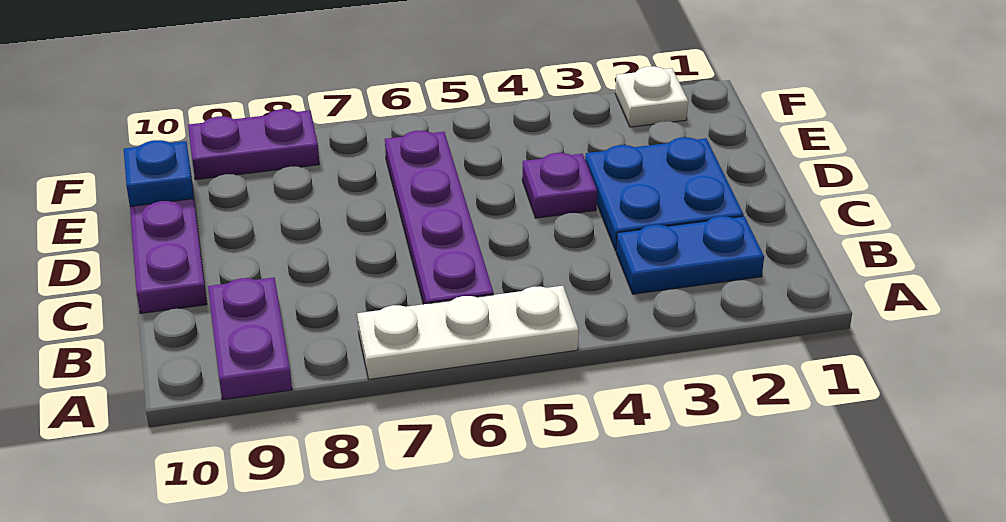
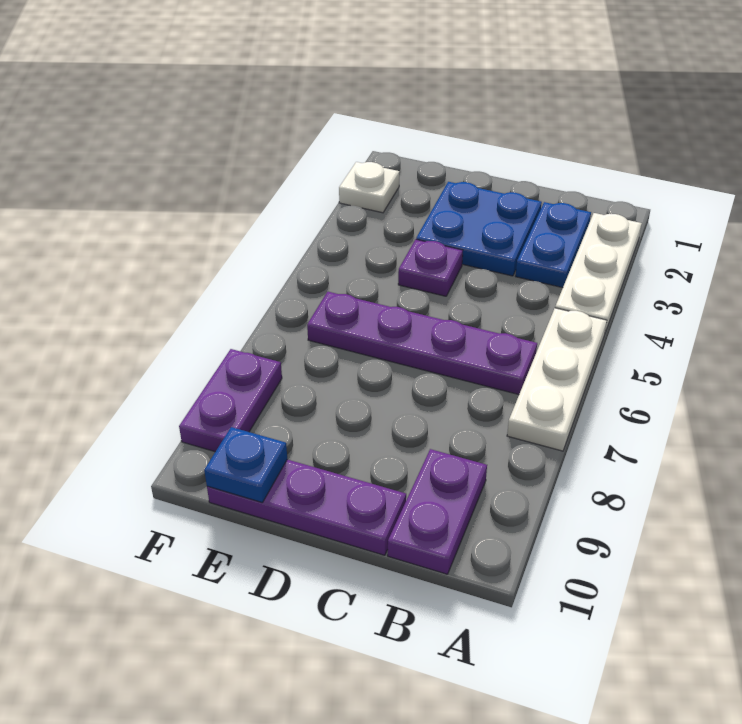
none -> white plate A2:A4 level 1
purple plate A9:B9 level 1 -> purple plate B9:B10 level 1

